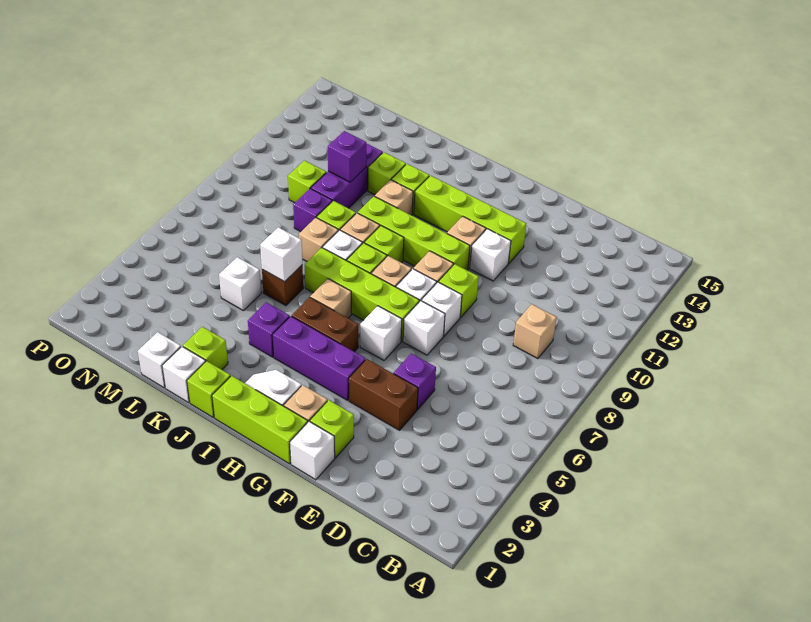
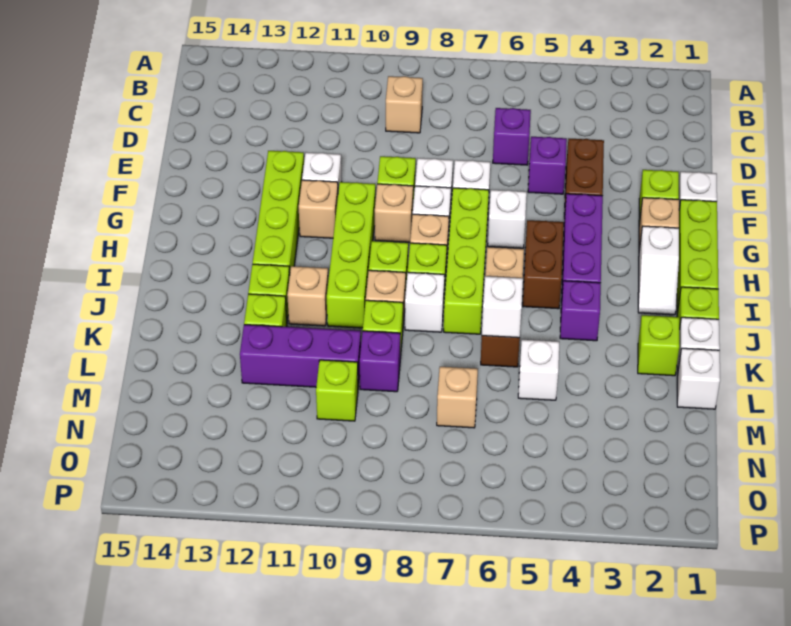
tan brick K8 level 1 -> tan brick M7 level 1
purple brick L11 level 2 -> purple brick D6 level 1

